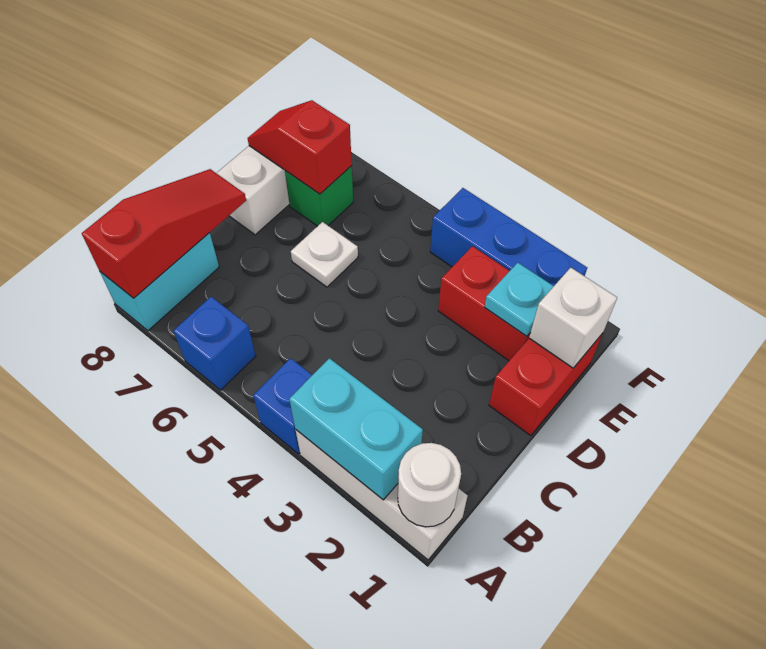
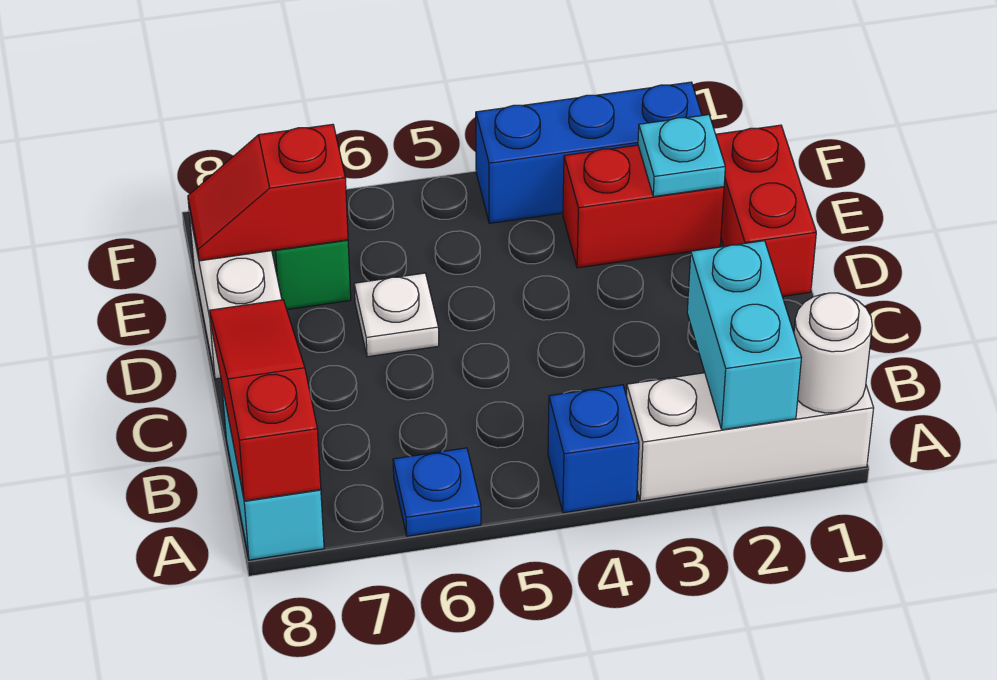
cyan brick A2:A3 level 2 -> cyan brick A2:B2 level 2
blue brick A6 level 1 -> blue plate A6 level 1
white brick E1 level 2 -> none

